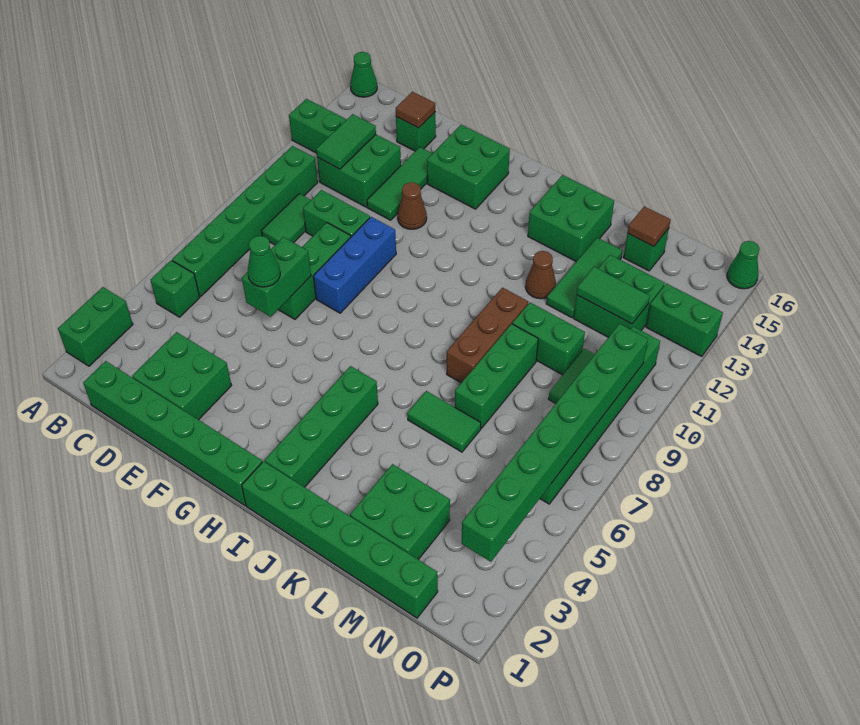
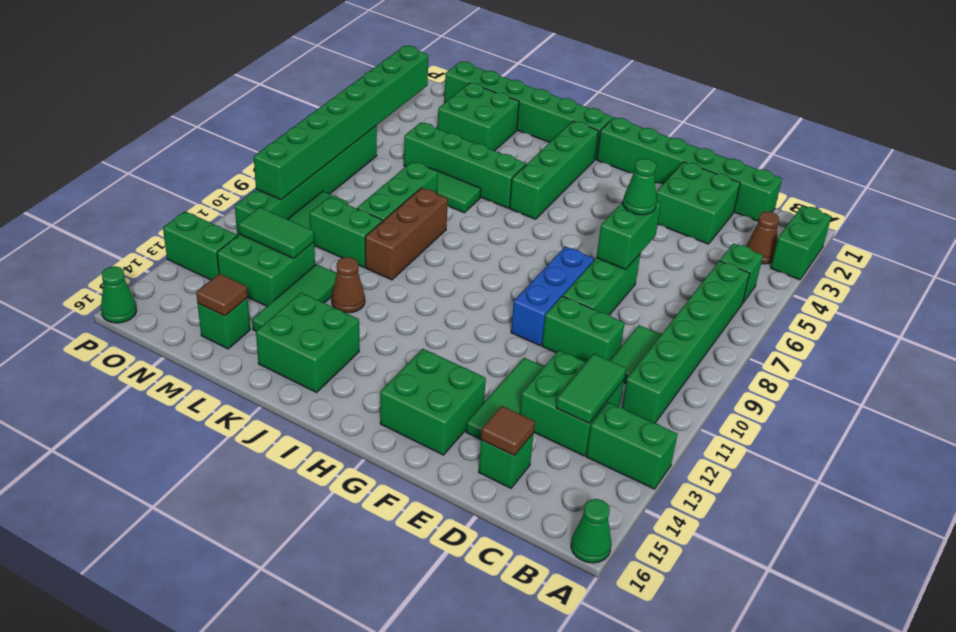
brown cone F12 level 1 -> brown cone B3 level 1
none -> green brick J5:M5 level 1

